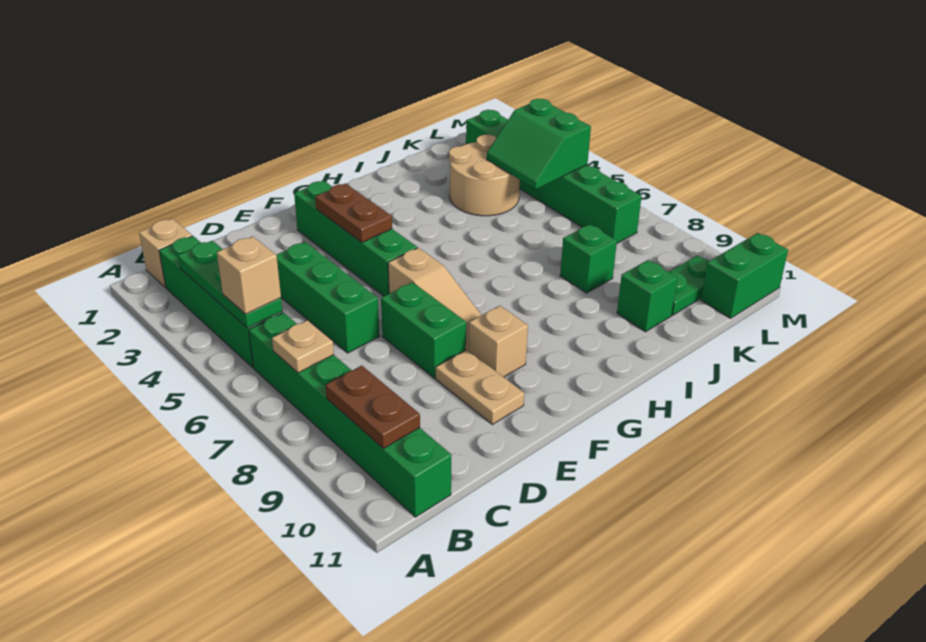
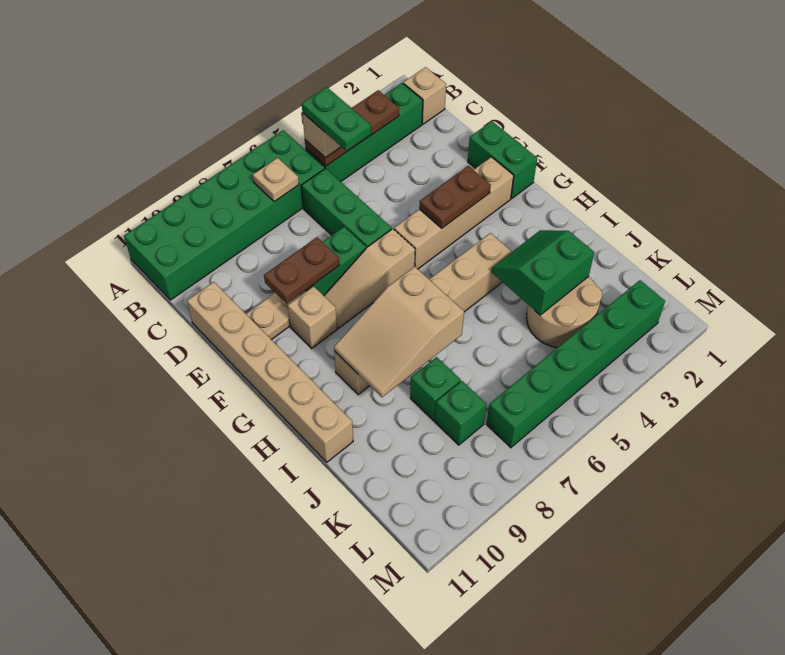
green plate B3:B5 level 2 -> brown plate B3:B5 level 2
green brick B6:B11 level 1 -> green brick A6:B11 level 1
brown plate B9:B10 level 2 -> brown plate E8:E9 level 2
green brick D4:D6 level 1 -> green brick C6:E6 level 1
none -> tan brick D11:I11 level 1
green brick F2:F5 level 1 -> tan brick F2:F5 level 1
none -> tan brick H4:H9 level 1
none -> tan slope H7:I9 level 2 top 7
green brick J10 level 1 -> green brick K8 level 1
green slope K4:L5 level 2 top L -> green slope I3:J4 level 2 top J
green plate K10:L10 level 1 -> green plate B5:C5 level 4
green brick L11:M11 level 1 -> green brick E1:F1 level 1

